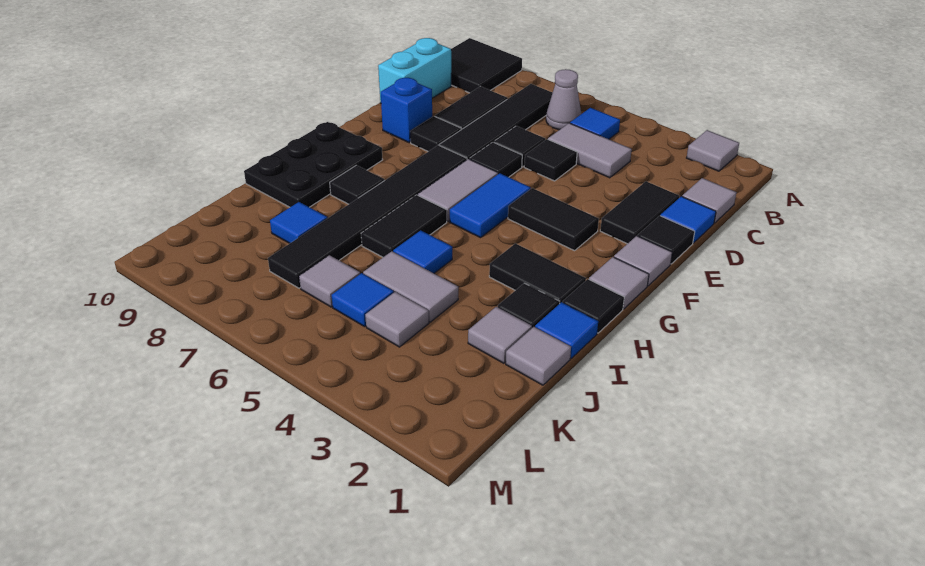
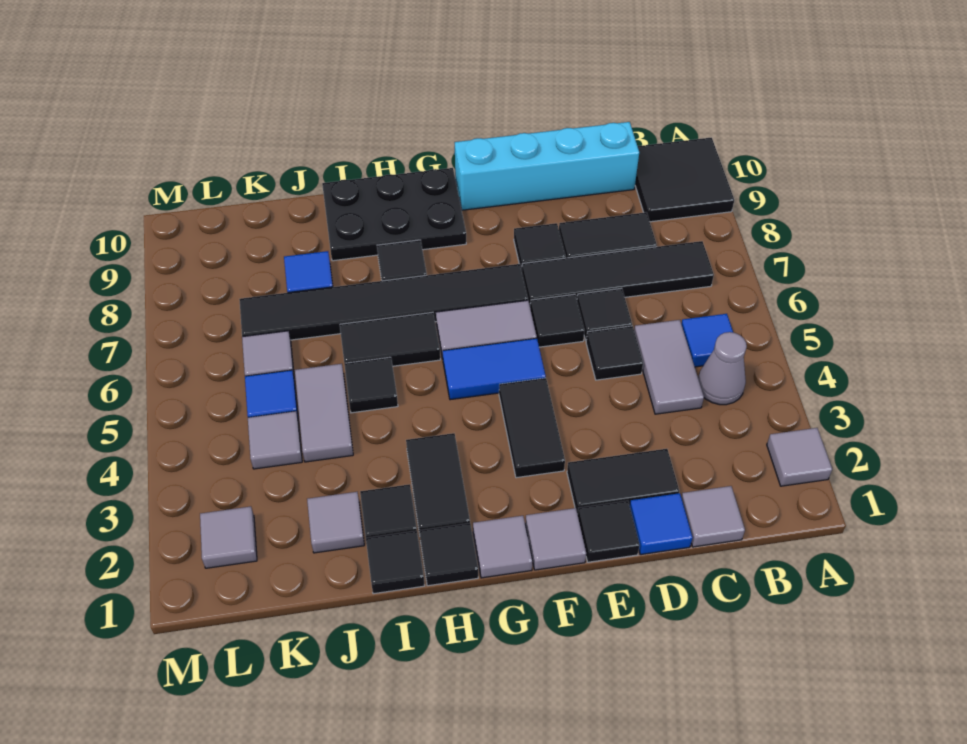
grey cone B6 level 1 -> grey cone B4 level 1
cyan brick C10:D10 level 1 -> cyan brick C10:F10 level 1
blue brick E9 level 1 -> none
blue tile I1 level 1 -> black tile I1 level 1
blue tile I5 level 1 -> black tile I5 level 1
grey tile J1 level 1 -> grey tile L2 level 1

